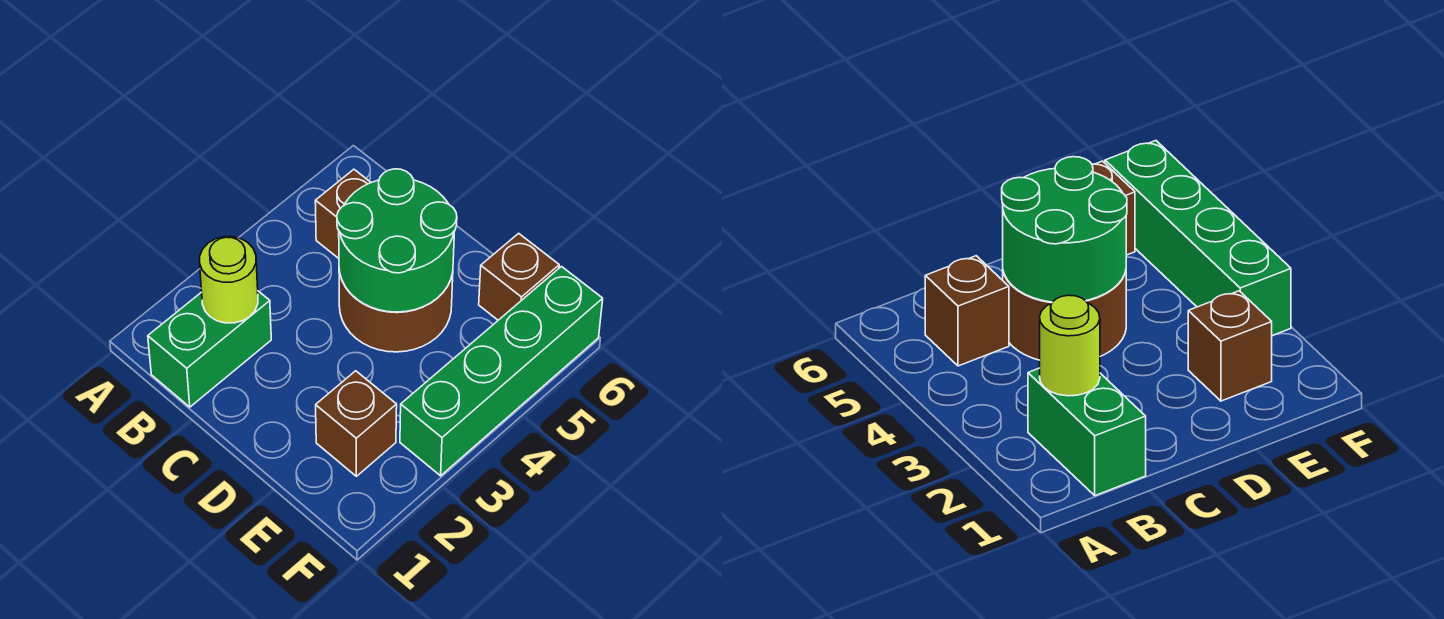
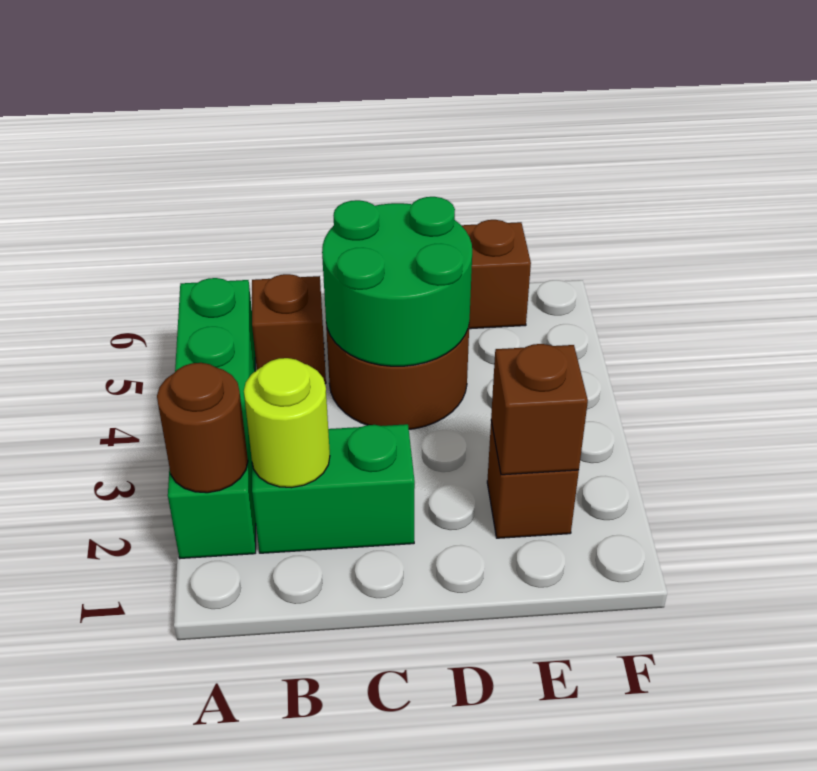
none -> brown round brick A2 level 2
green brick B1:B2 level 1 -> green brick B2:C2 level 1
none -> brown brick E2 level 2
green brick F3:F6 level 1 -> green brick A2:A5 level 1

